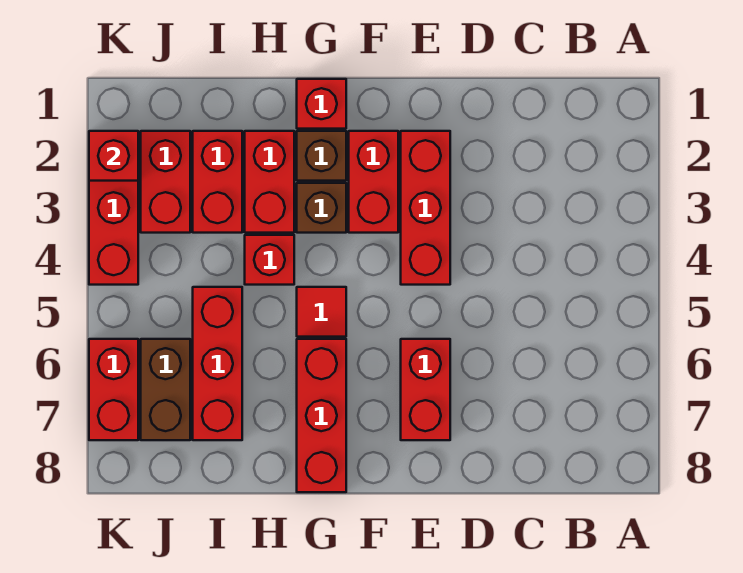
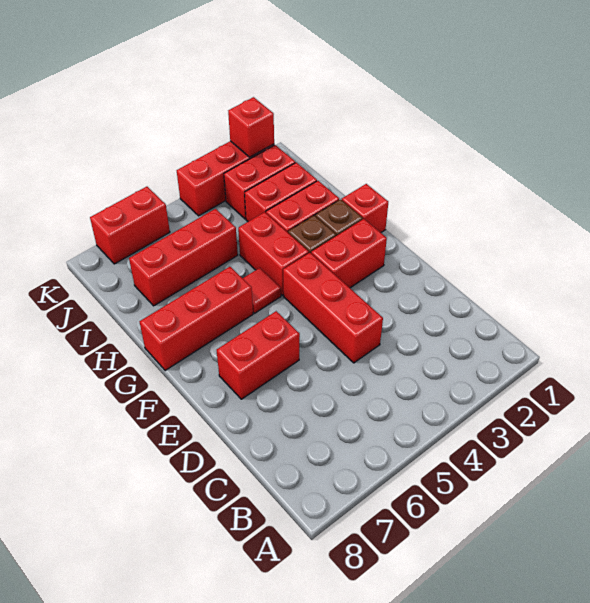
red brick E2:E4 level 1 -> red brick D4:F4 level 1
red brick H4 level 1 -> red brick G4:H4 level 1
brown brick J6:J7 level 1 -> none

